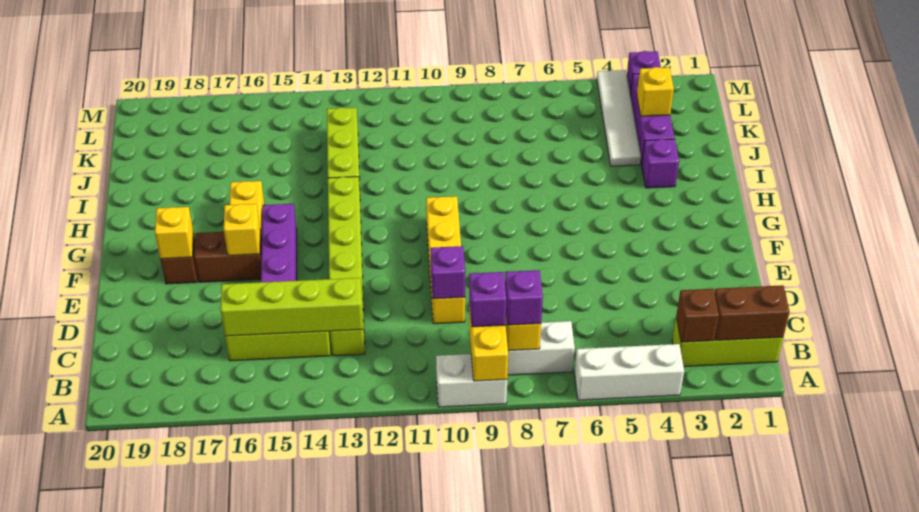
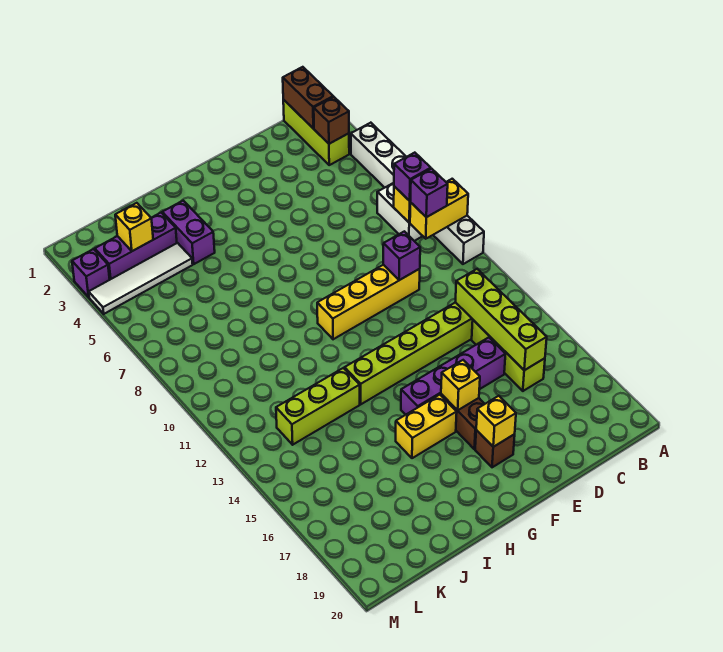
purple brick I3 level 1 -> purple brick I3:I4 level 1

